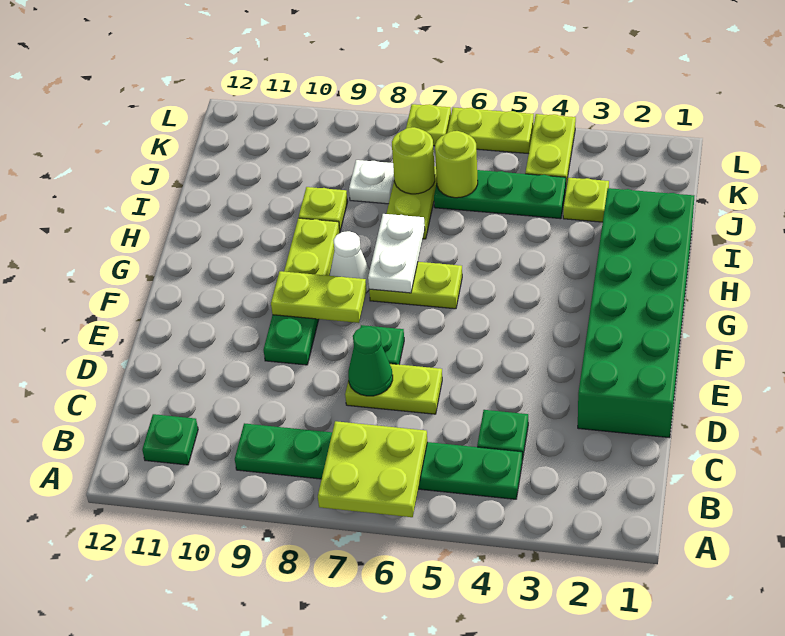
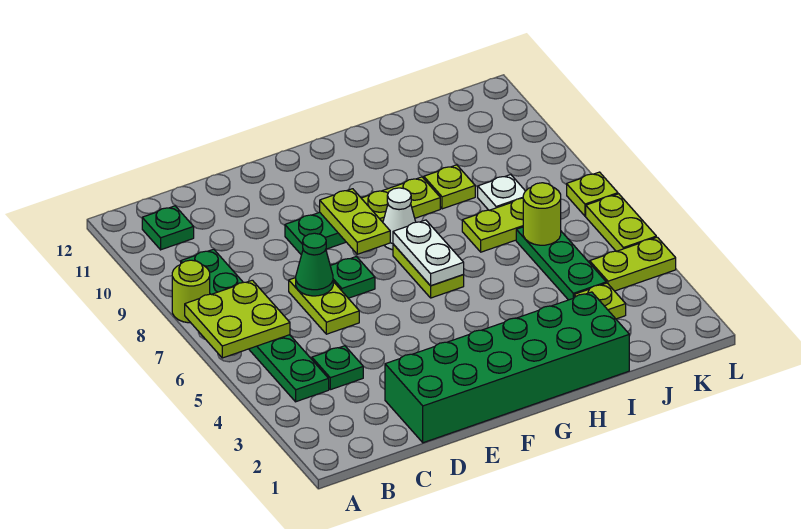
white plate G7:H7 level 2 -> white plate G6:G7 level 2
lime round brick J7 level 2 -> lime round brick A8 level 1

